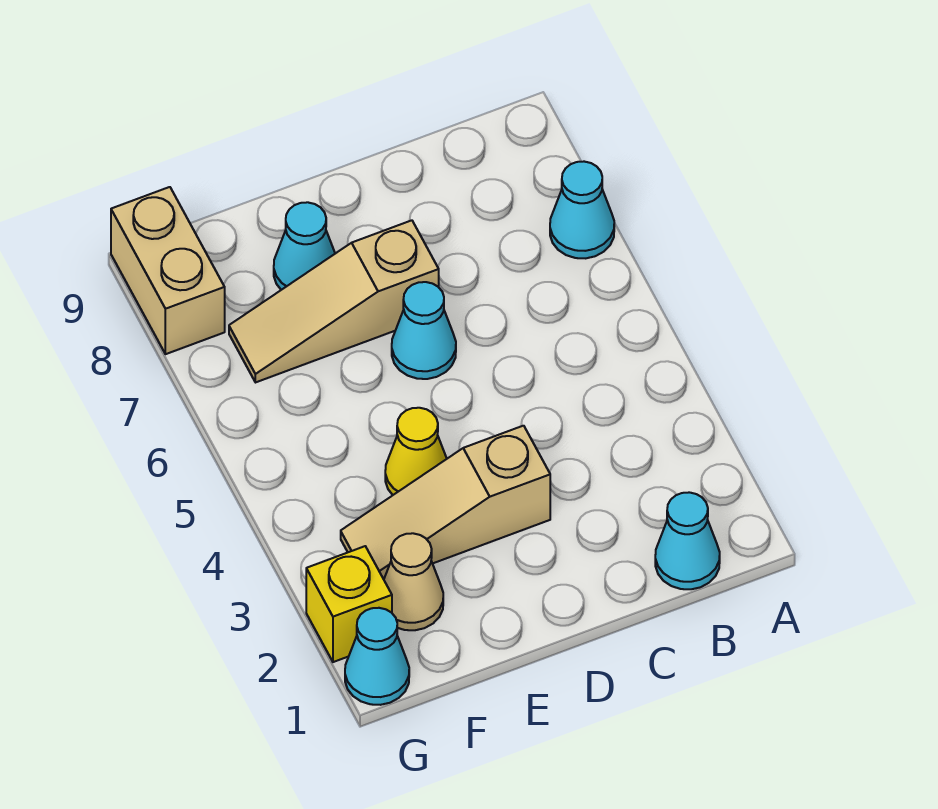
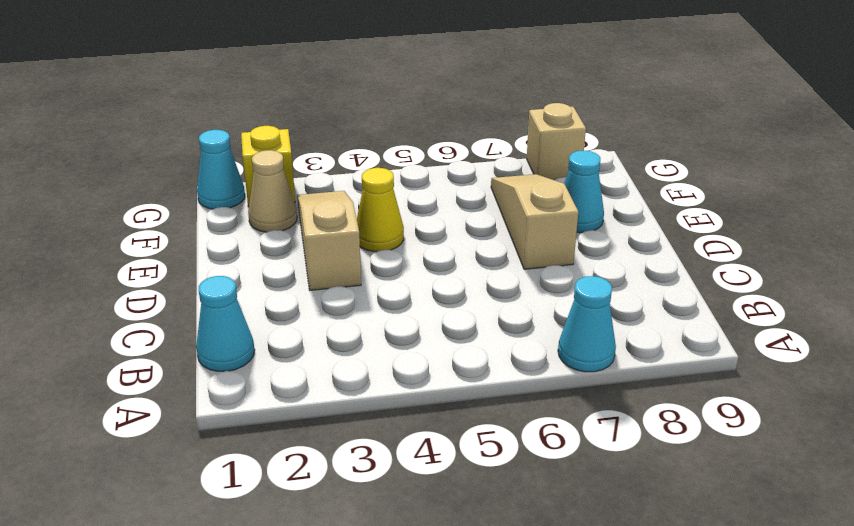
cyan cone D6 level 1 -> none
tan brick G8:G9 level 1 -> tan brick G8 level 1

